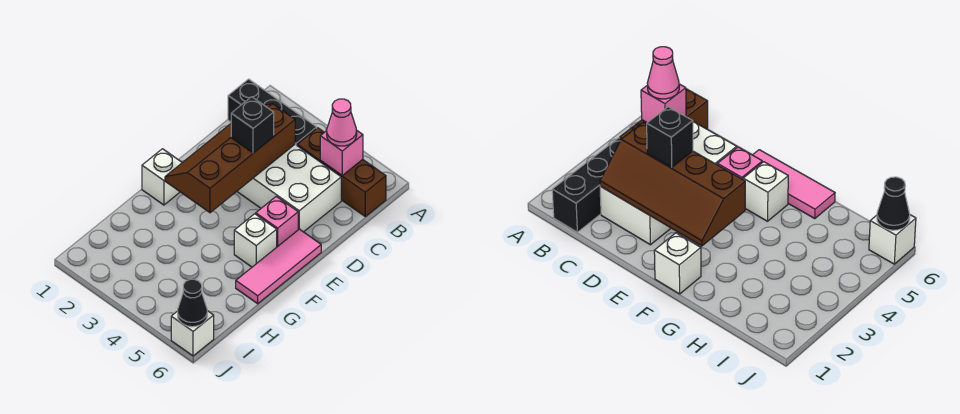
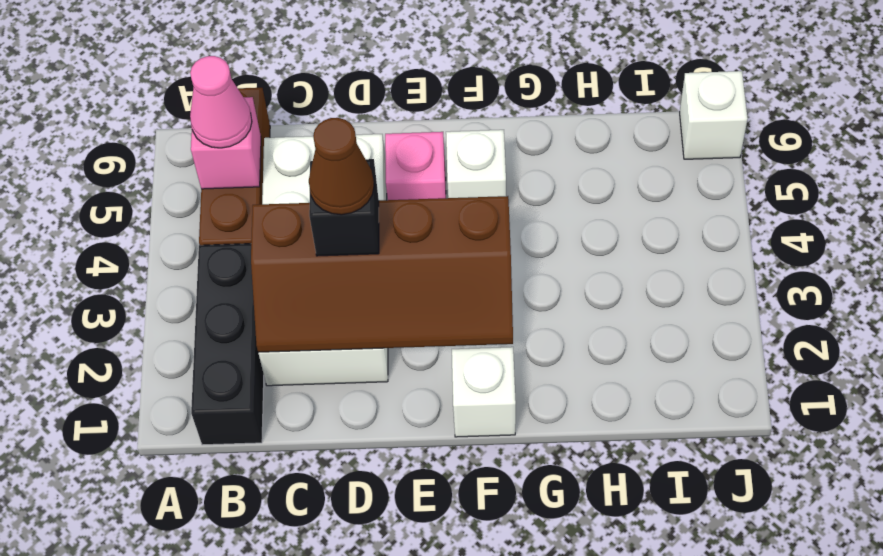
none -> brown cone D3 level 4
pink tile E6:G6 level 1 -> none
black cone J6 level 2 -> none

